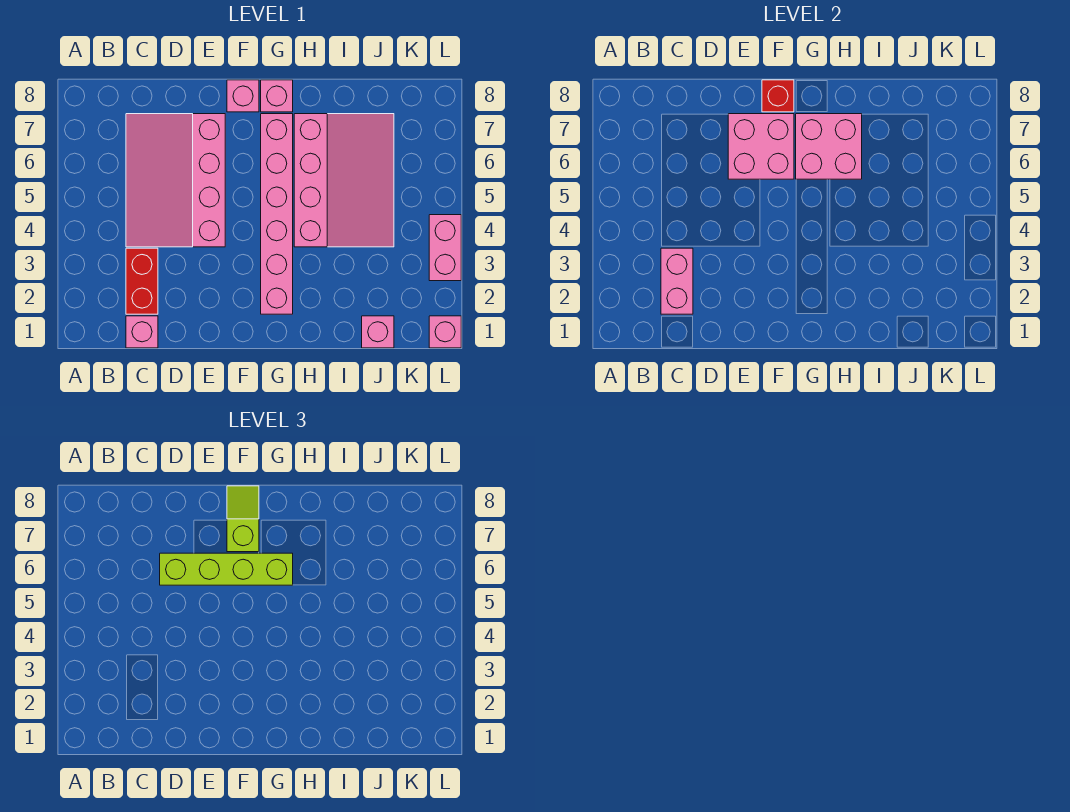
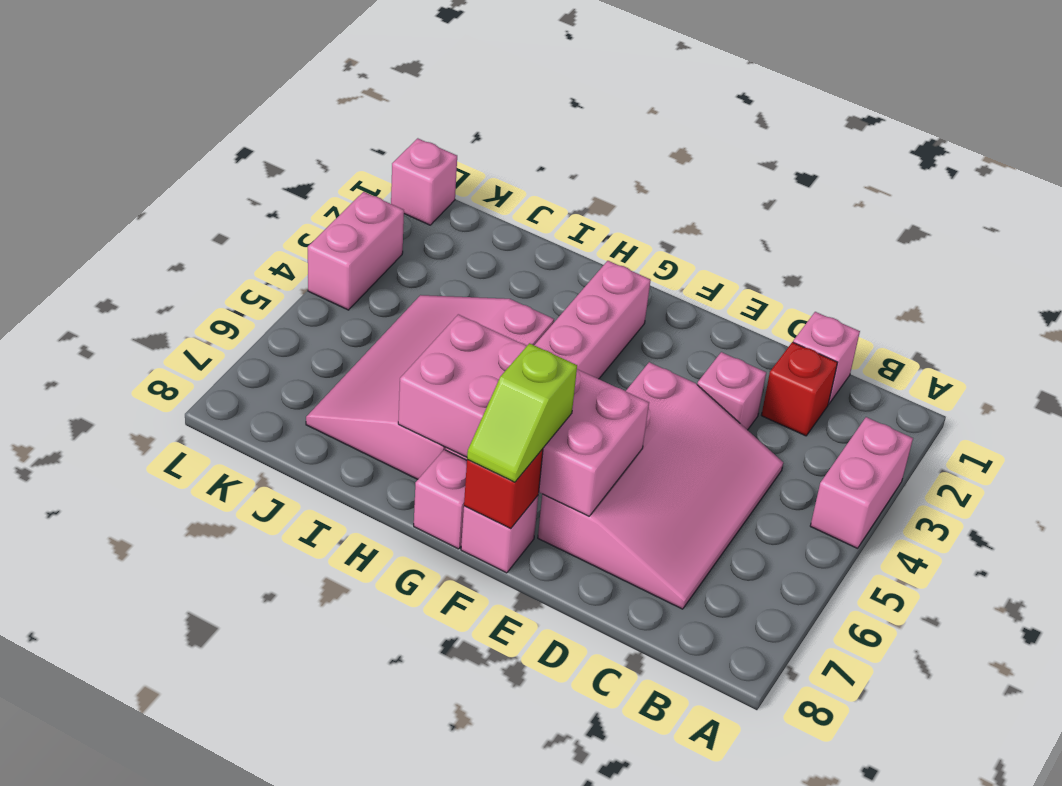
red brick C2:C3 level 1 -> red brick C2 level 1
pink brick C2:C3 level 2 -> pink brick A3:A4 level 1
lime brick D6:G6 level 3 -> none
pink brick J1 level 1 -> pink brick D3 level 1

